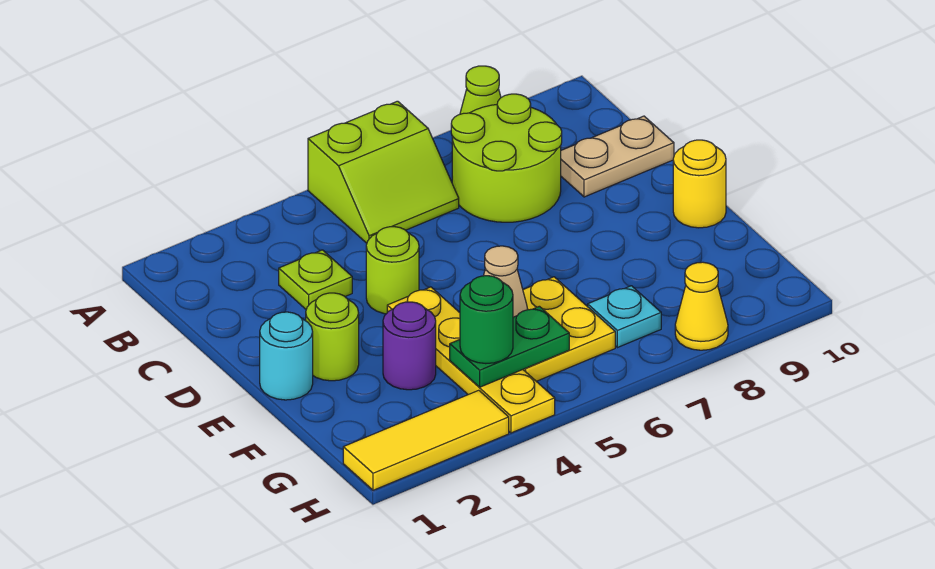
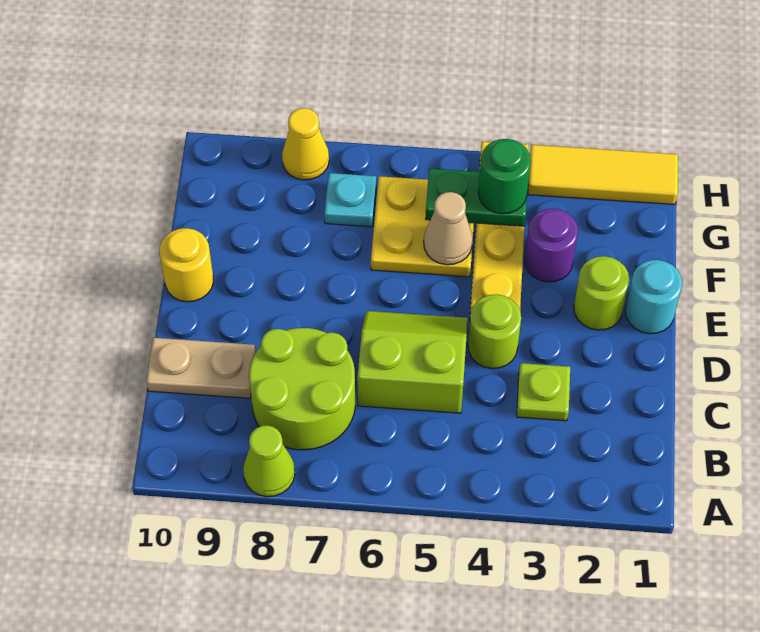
lime slope A5:B6 level 1 top A -> lime slope C5:D6 level 1 top C

